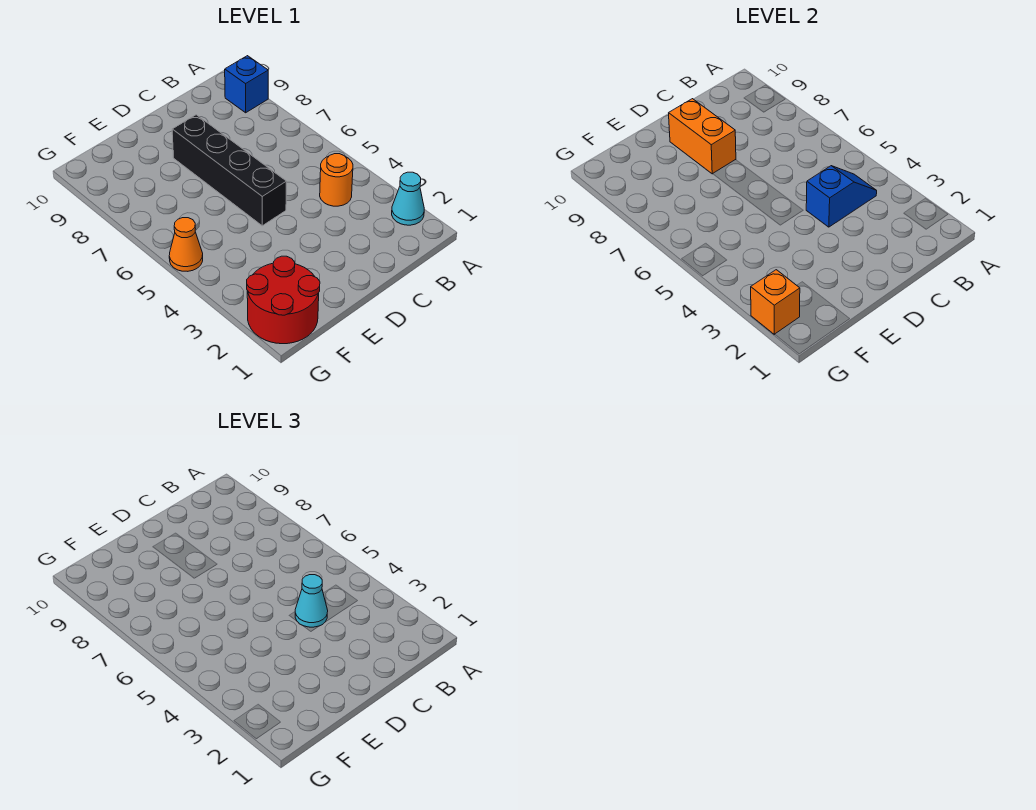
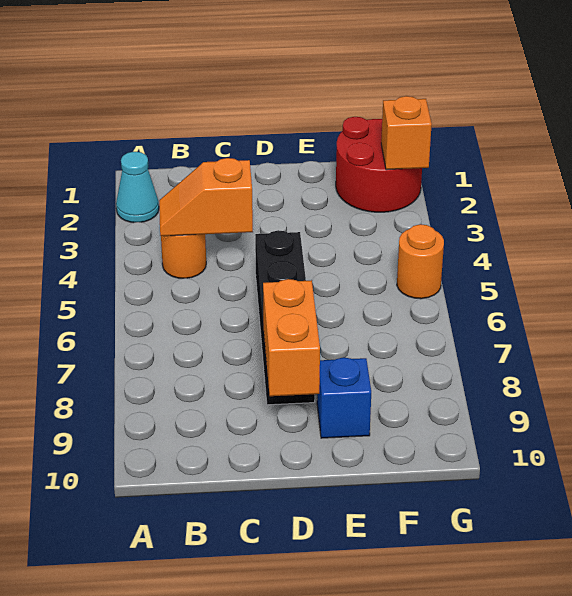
blue brick A9 level 1 -> blue brick E9 level 1
blue slope B4:C4 level 2 top C -> orange slope B4:C4 level 2 top C
cyan cone C4 level 3 -> none
orange cone G5 level 1 -> orange round brick G5 level 1

